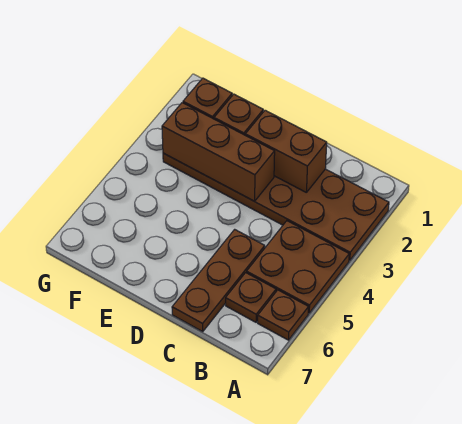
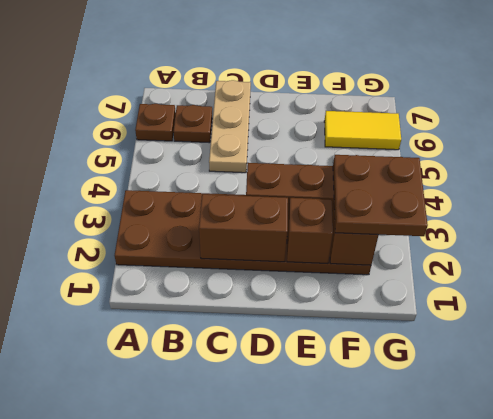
brown plate A4:B5 level 1 -> brown plate F2:G3 level 3
brown plate C5:C7 level 1 -> tan plate C5:C7 level 1
none -> yellow tile F6:G6 level 1

